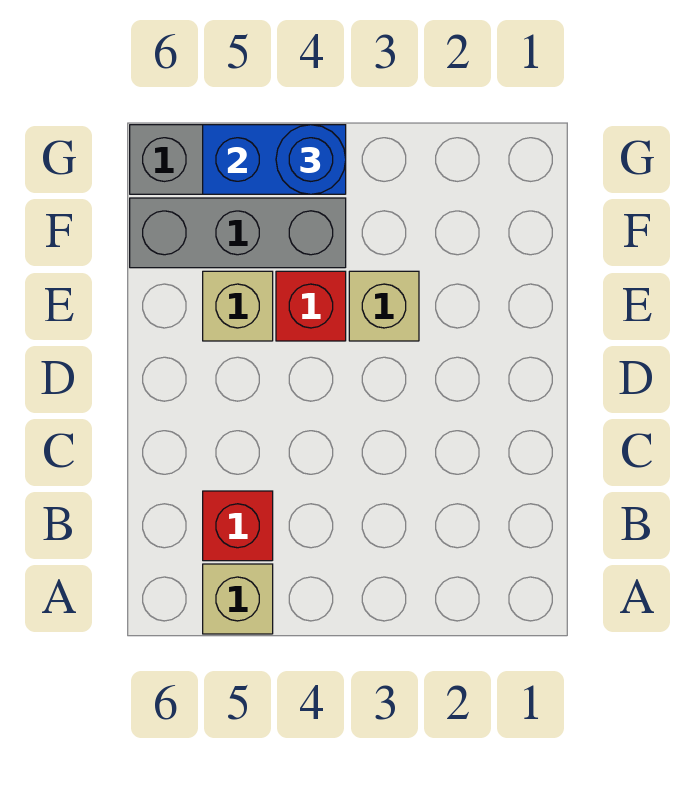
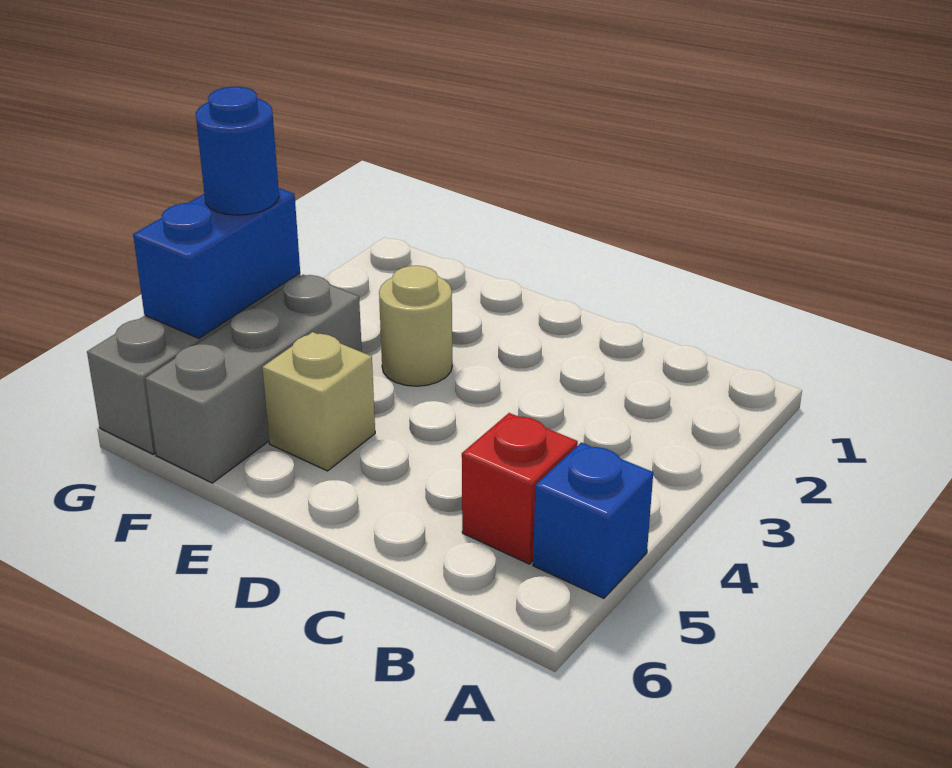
tan brick A5 level 1 -> blue brick A5 level 1
tan brick E3 level 1 -> tan round brick E3 level 1
red brick E4 level 1 -> none

